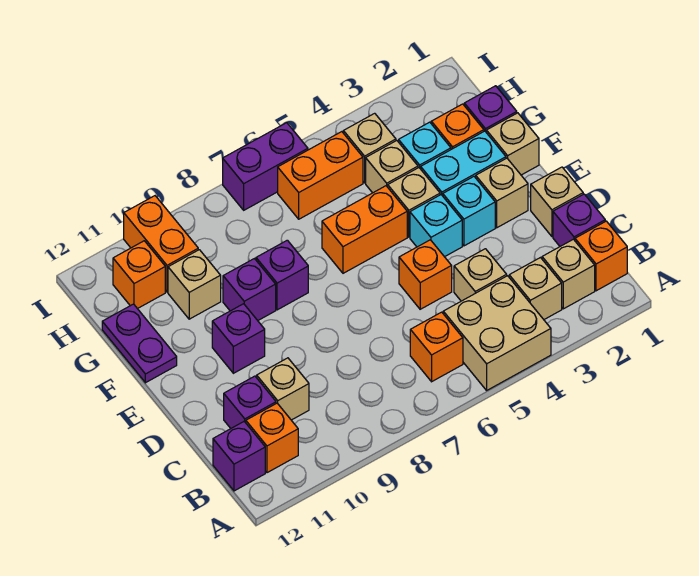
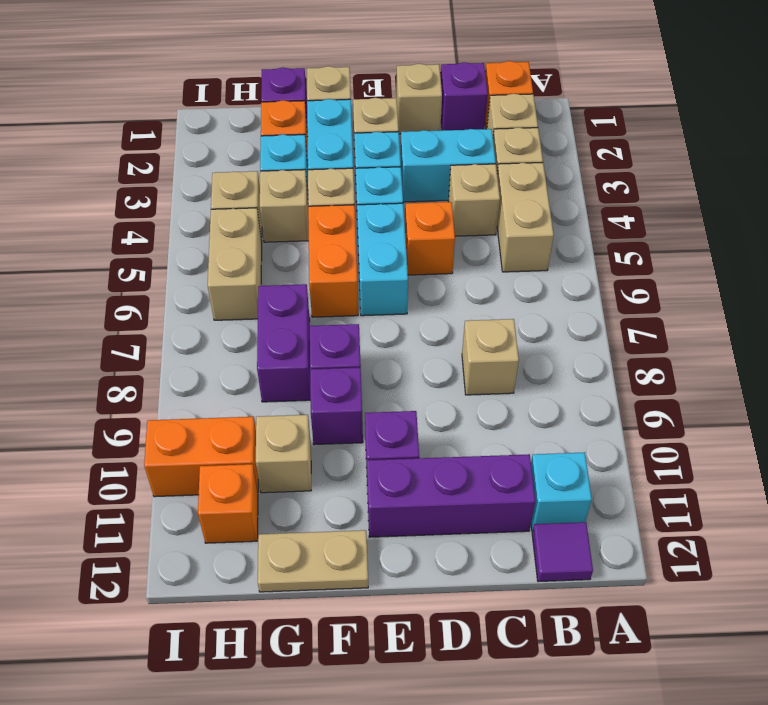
tan brick A4:B5 level 1 -> tan brick B4:B5 level 1
orange brick B6 level 1 -> none
orange brick B11 level 1 -> cyan brick B11 level 1
purple brick B12 level 1 -> purple tile B12 level 1
none -> cyan brick C3:D3 level 1
tan brick C10 level 1 -> tan brick C8 level 1
purple brick C11 level 1 -> purple brick C11:E11 level 1
none -> cyan brick E5:E6 level 1
purple plate F12:G12 level 1 -> tan plate F12:G12 level 1
orange brick H5:H6 level 1 -> tan brick H5:H6 level 1
purple brick I6:I7 level 1 -> purple brick G7:G8 level 1

